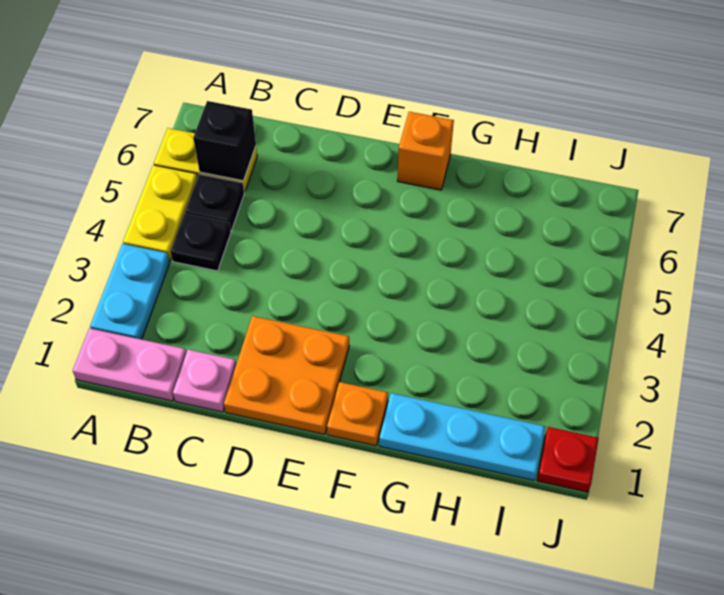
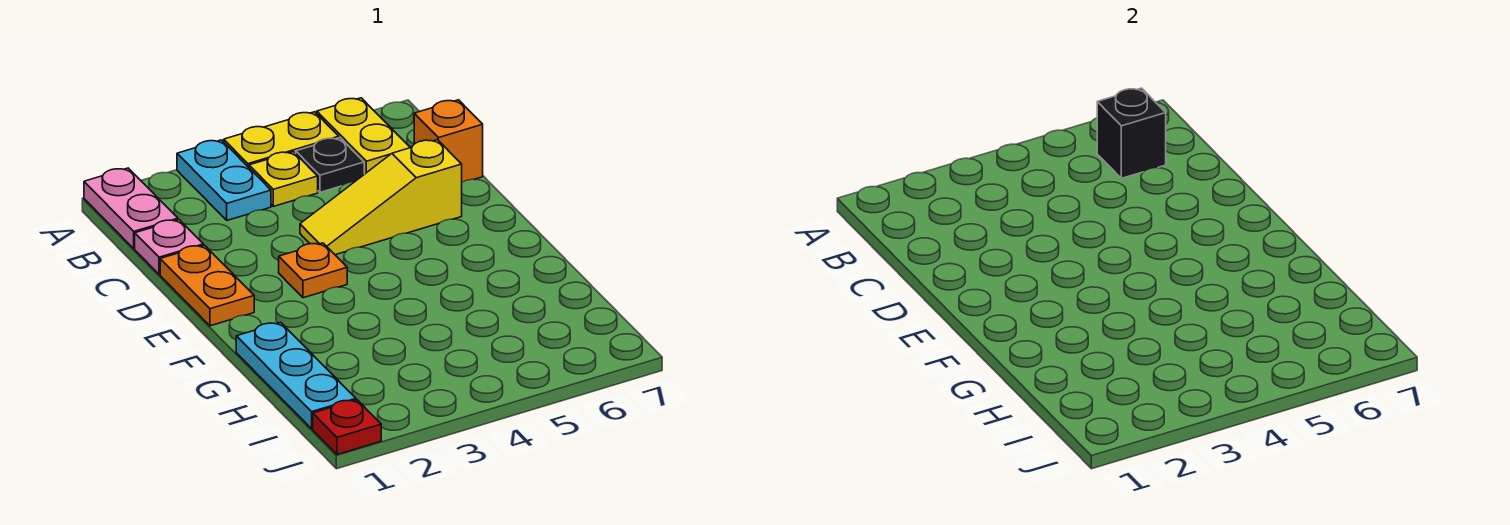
cyan plate A2:A3 level 1 -> cyan plate A3:B3 level 1
black plate B4 level 1 -> yellow plate B4 level 1
orange plate D1:E2 level 1 -> orange plate D1:E1 level 1
none -> yellow slope D4:D6 level 1 top 6
orange plate F1 level 1 -> orange plate E3 level 1
orange brick F7 level 1 -> orange brick C7 level 1

